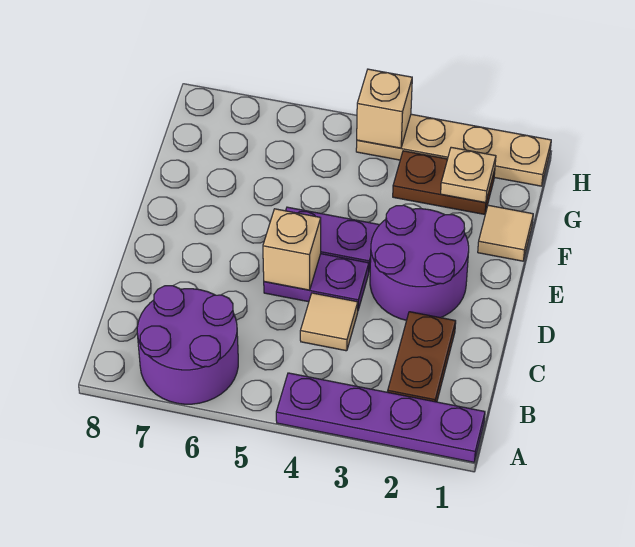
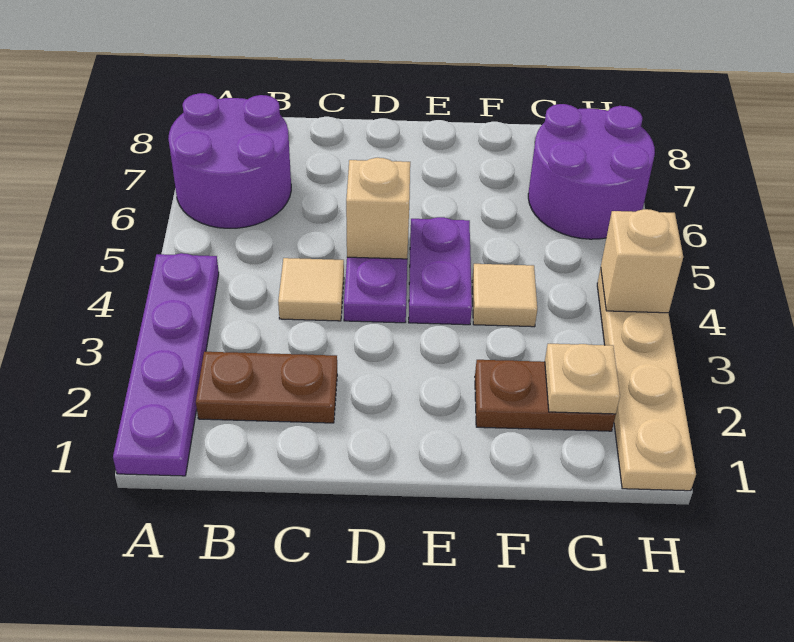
purple round brick D2:E3 level 1 -> purple round brick G6:H7 level 1
tan tile F1 level 1 -> tan tile F4 level 1
brown plate G2:G3 level 1 -> brown plate F2:G2 level 1

